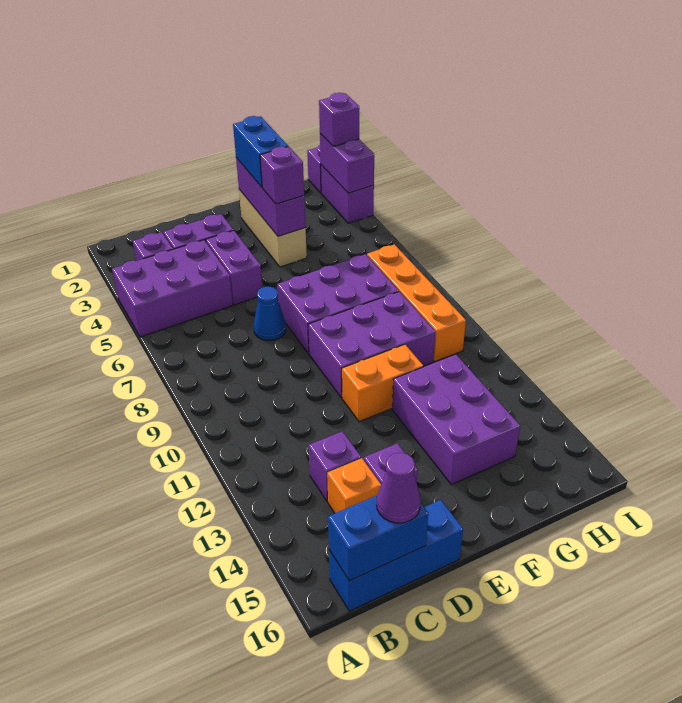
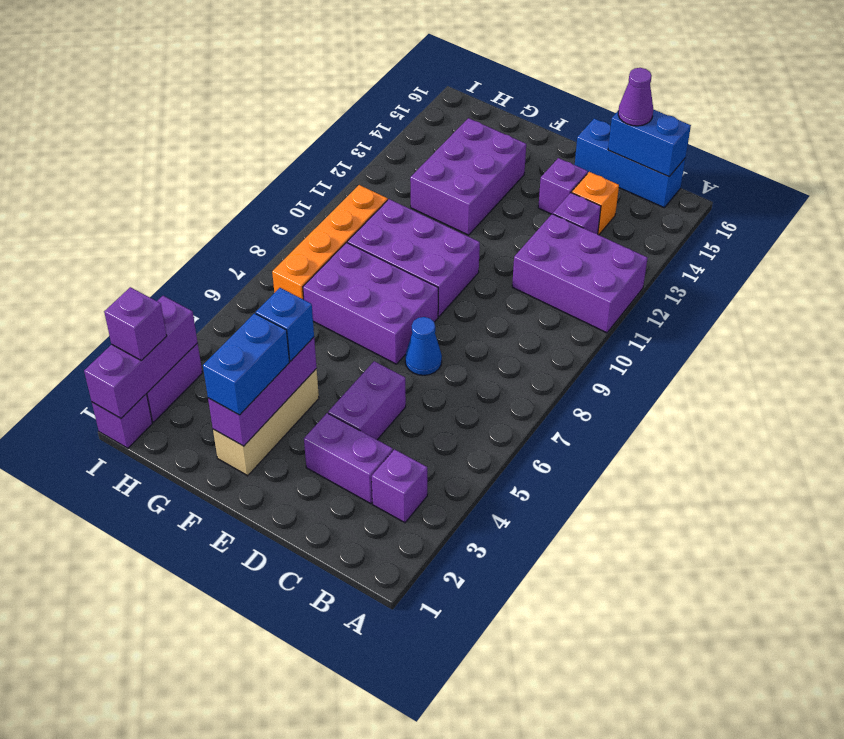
purple brick A4:C5 level 1 -> purple brick A11:C12 level 1
orange brick E11:F11 level 1 -> none
purple brick F4 level 3 -> blue brick F4 level 3
purple brick I2:I3 level 2 -> purple brick I1:I3 level 2

